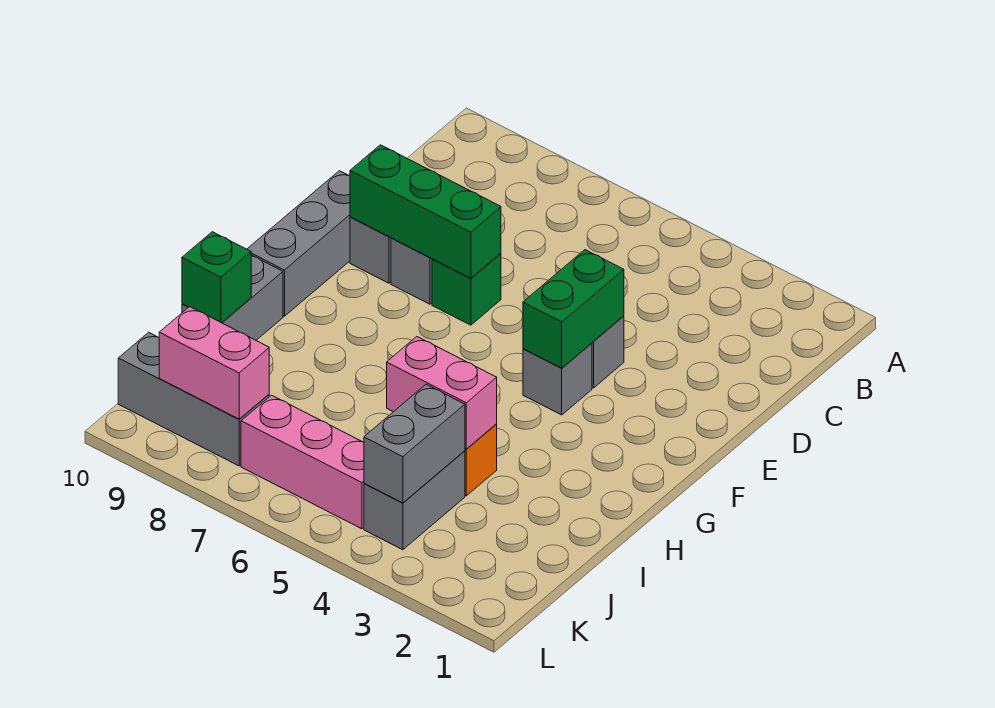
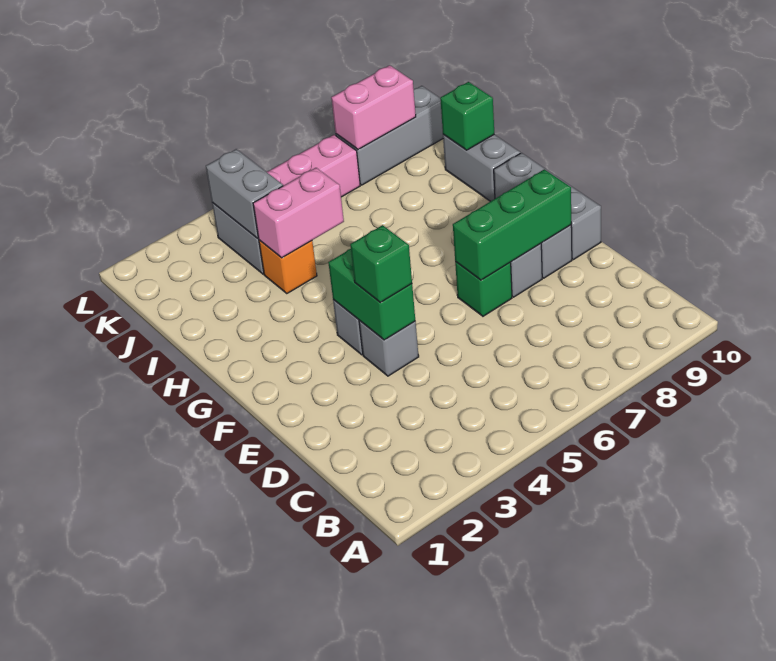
none -> green brick E4 level 3

